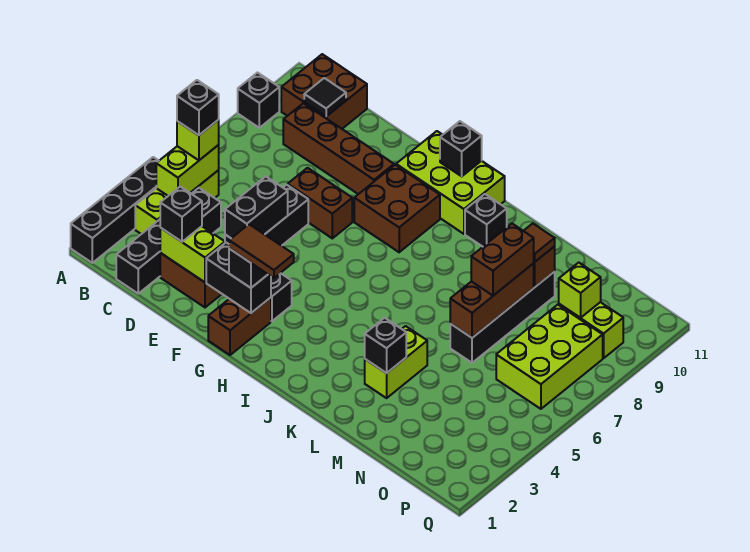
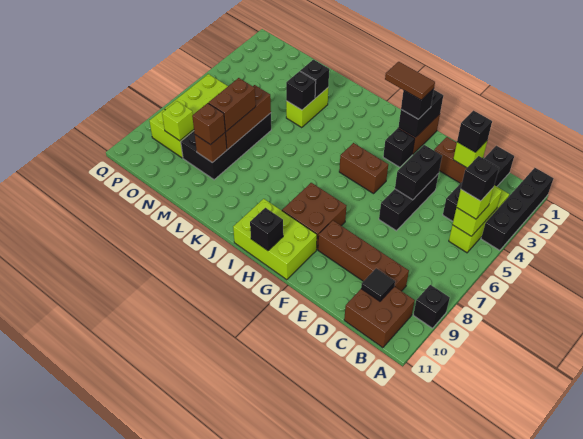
lime brick D2:E2 level 2 -> lime brick D2 level 2
brown brick E7:F7 level 1 -> brown brick G5:H5 level 1
black brick F2:G2 level 2 -> black brick G1:G2 level 2
black brick J10 level 1 -> black brick L4 level 2
black brick M6:M9 level 1 -> black brick M6:N9 level 1
brown tile M9 level 3 -> brown brick M9 level 3

